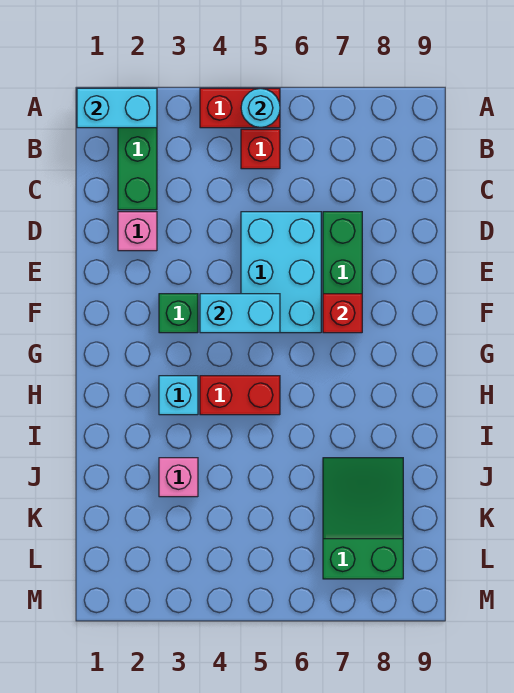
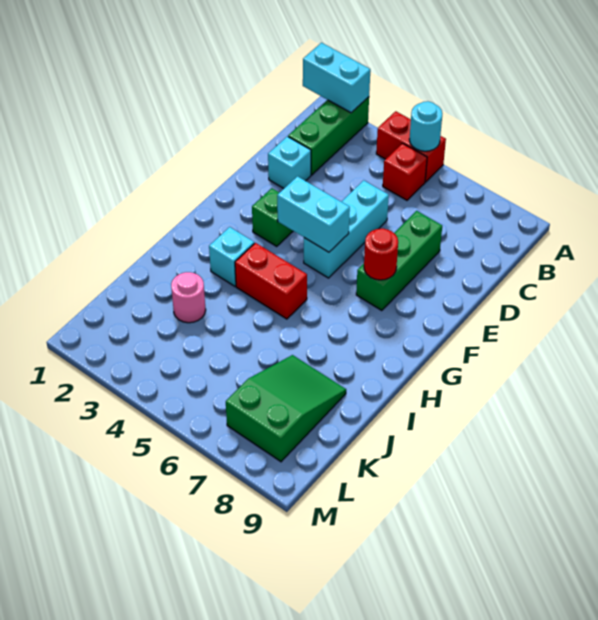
pink brick D2 level 1 -> cyan brick D2 level 1
cyan brick D5:F6 level 1 -> cyan brick D5:F5 level 1
red brick F7 level 2 -> red round brick F7 level 2
pink brick J3 level 1 -> pink round brick J3 level 1

